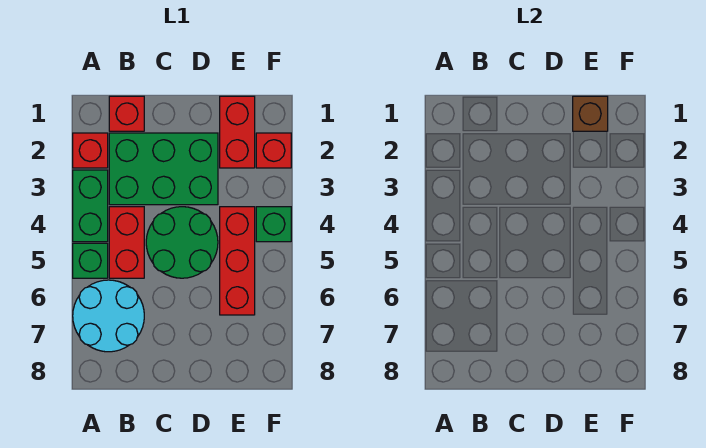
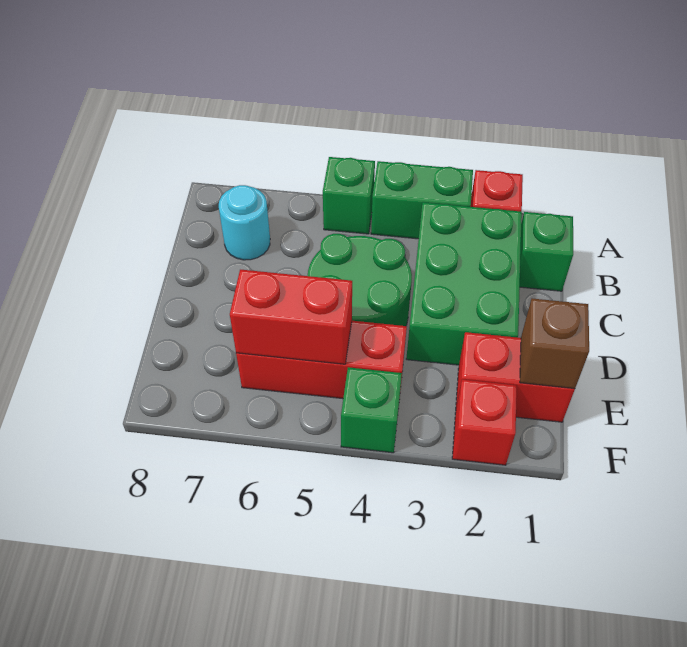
cyan round brick A6:B7 level 1 -> cyan round brick B7 level 1
red brick B1 level 1 -> green brick B1 level 1
red brick B4:B5 level 1 -> red brick E5:E6 level 2

